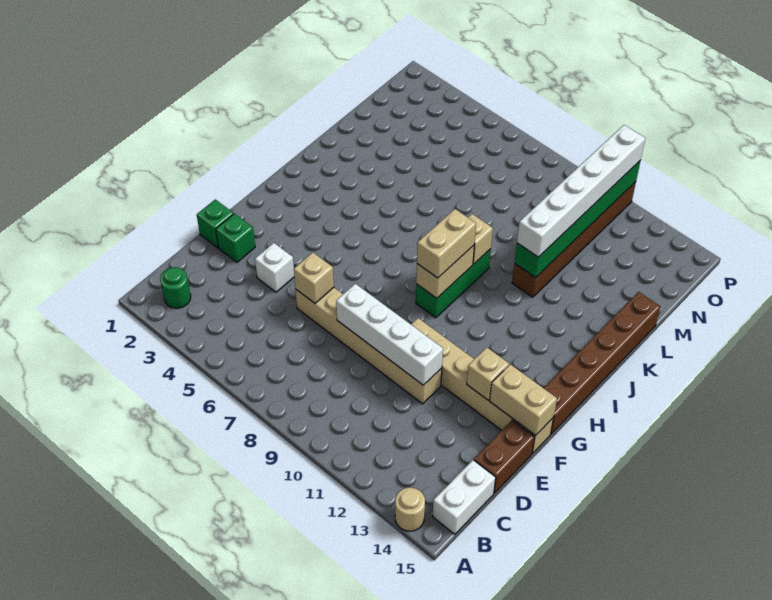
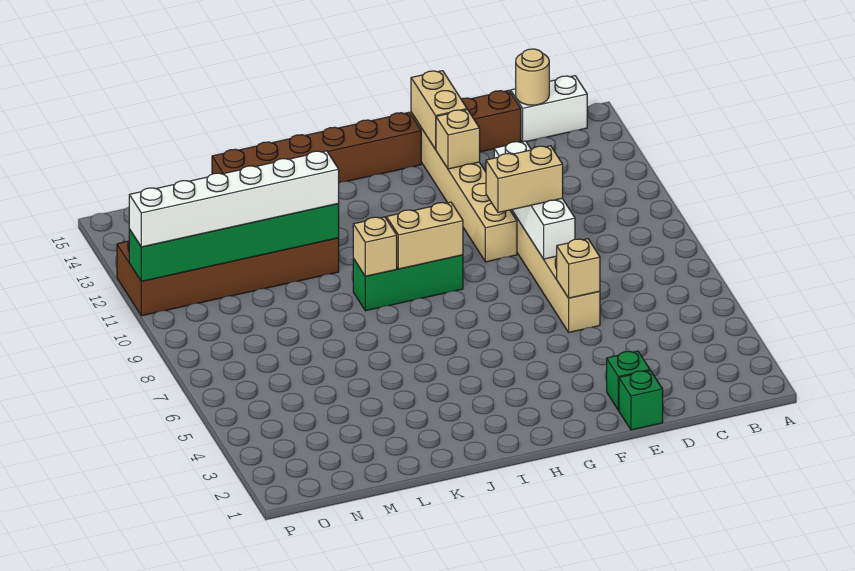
tan round brick A14 level 1 -> tan round brick C15 level 2
green round brick B2 level 1 -> none
white brick E4 level 1 -> none
tan brick H9:I9 level 3 -> tan brick E9:F9 level 3
brown brick K11:P11 level 1 -> brown brick K11:P12 level 1

